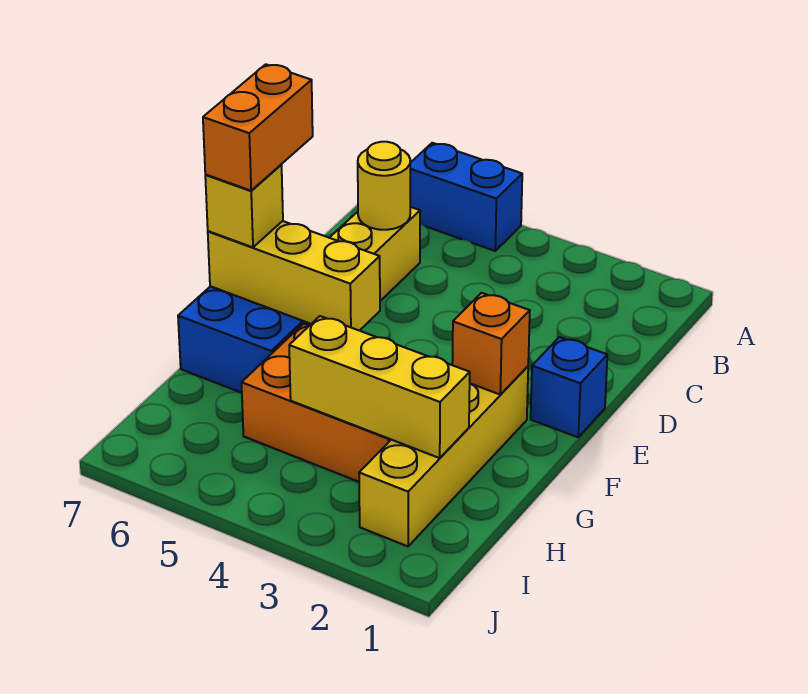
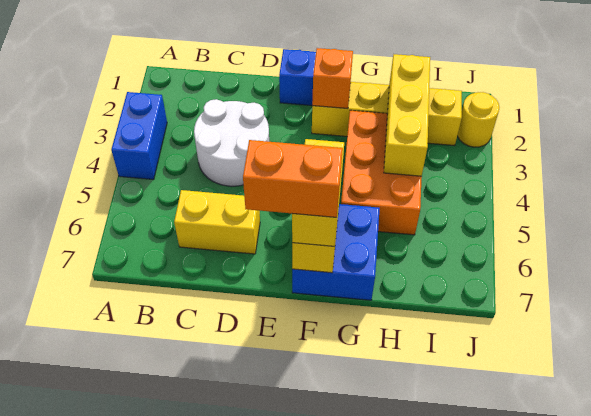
blue brick A5:A6 level 1 -> blue brick A3:A4 level 1
none -> white round brick C3:D4 level 1
yellow round brick C6 level 2 -> yellow round brick J2 level 1

